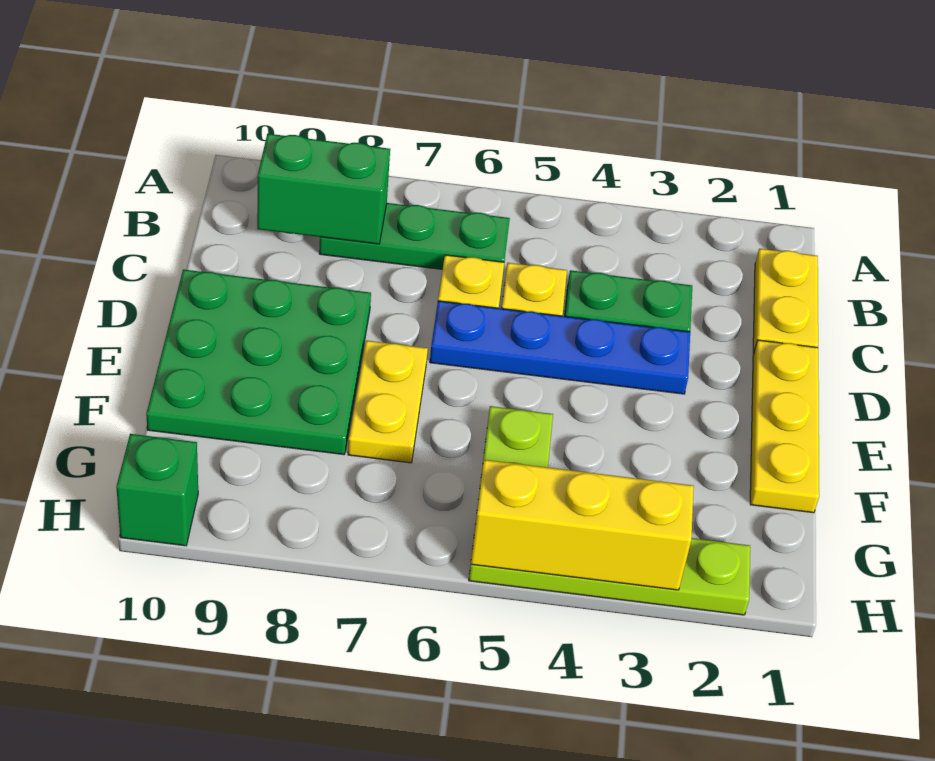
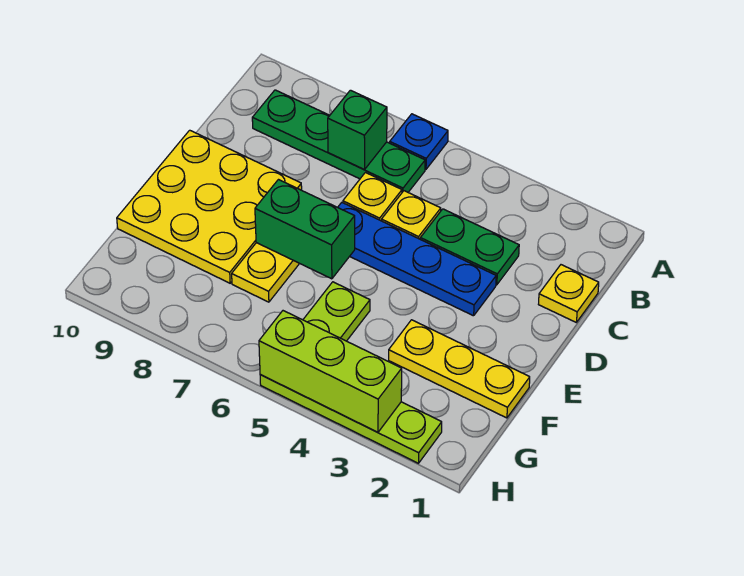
none -> blue plate A6 level 1
yellow plate B1:C1 level 1 -> yellow plate C1 level 1
green plate B6:B8 level 1 -> green plate B6:B9 level 1
green brick B8:B9 level 2 -> green brick E6:E7 level 2
yellow plate D1:F1 level 1 -> yellow plate F1:F3 level 1
green plate D8:F10 level 1 -> yellow plate D8:F10 level 1
yellow brick H3:H5 level 2 -> lime brick H3:H5 level 2
green brick H10 level 1 -> green brick B7 level 2

